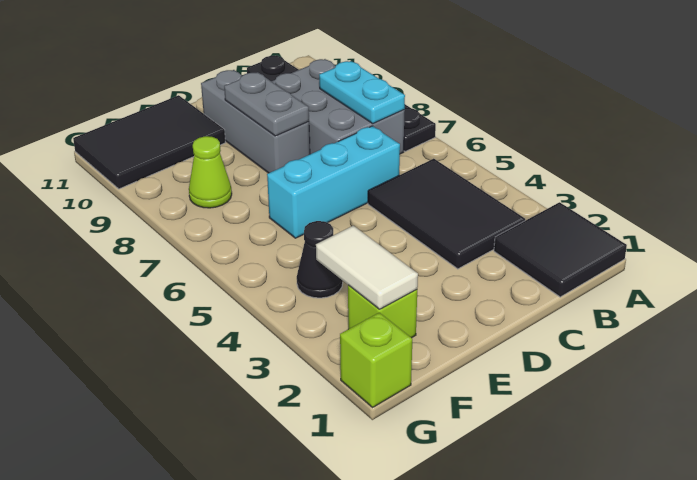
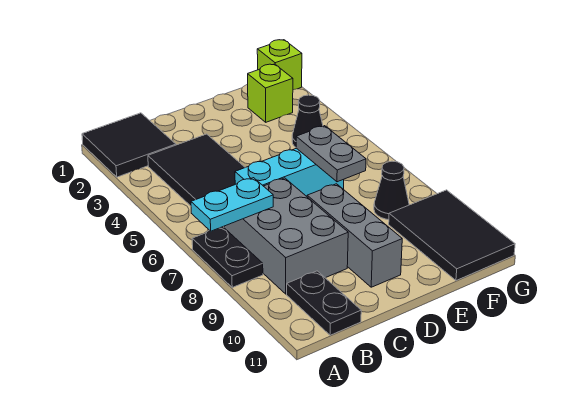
cyan plate B7:B8 level 2 -> cyan plate A7:B7 level 2
grey plate D8:D9 level 2 -> grey plate E6:E7 level 2
black tile E10:G11 level 1 -> black tile F9:G11 level 1
white tile F2:F3 level 2 -> none
lime cone F8 level 1 -> black cone F8 level 1

